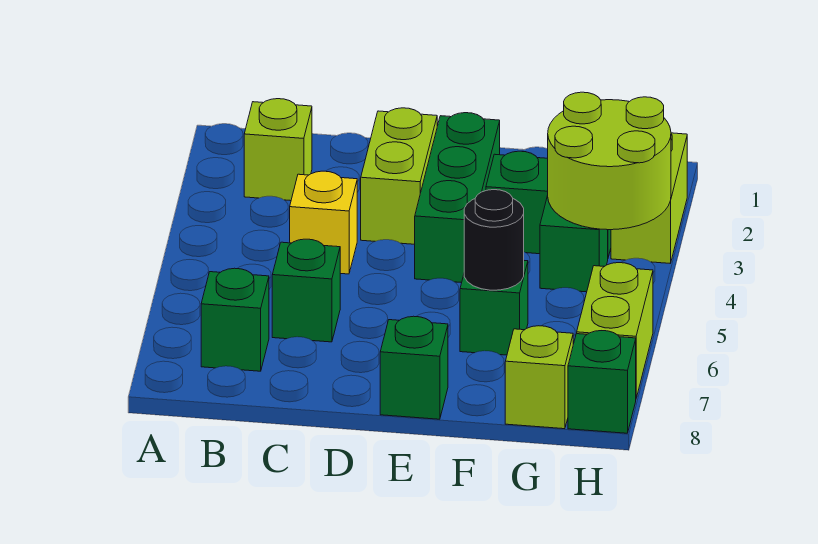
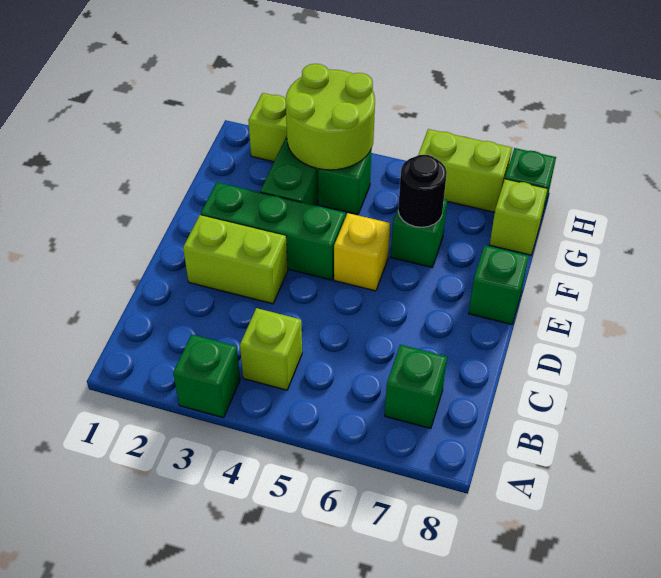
lime brick B2 level 1 -> lime brick B4 level 1
yellow brick C4 level 1 -> yellow brick E5 level 1
green brick C6 level 1 -> green brick A3 level 1

